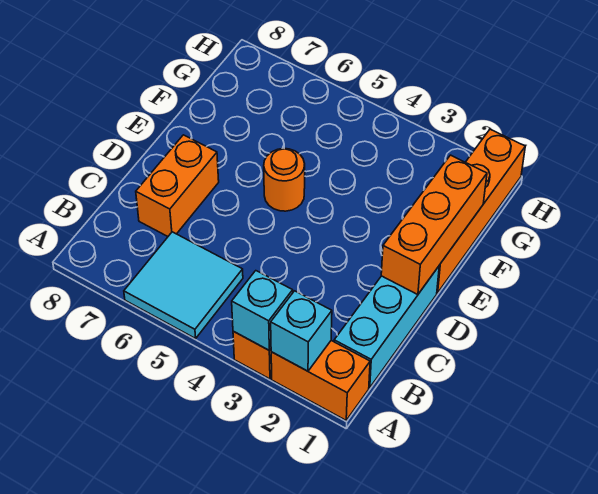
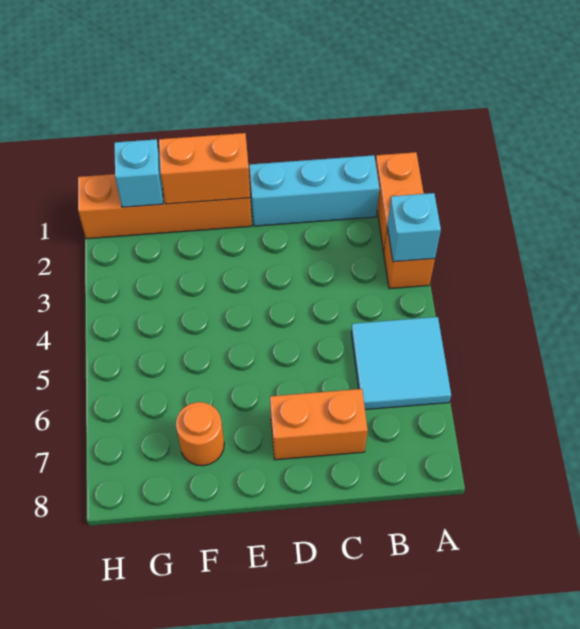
cyan brick A2 level 2 -> cyan brick G1 level 2
orange brick D1:F1 level 2 -> orange brick E1:F1 level 2
orange round brick E5 level 1 -> orange round brick F7 level 1

